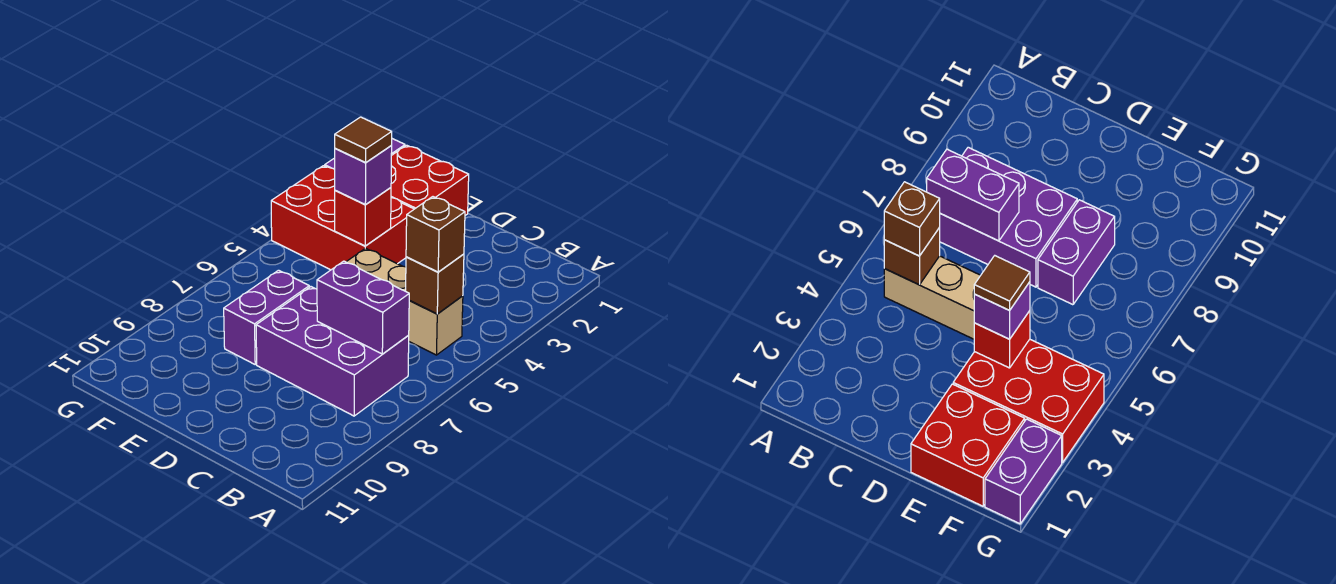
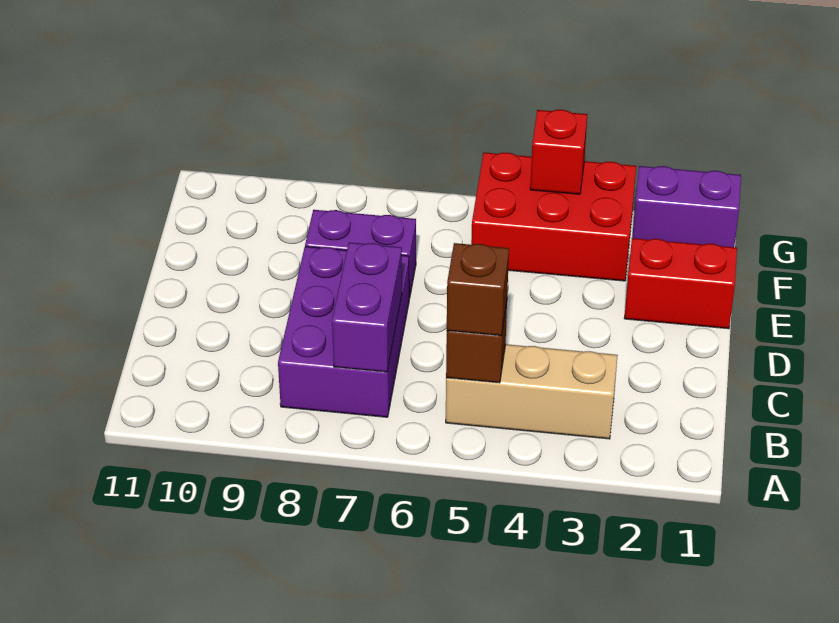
tan brick B5:D5 level 1 -> tan brick B3:B5 level 1
red brick E1:F2 level 1 -> red brick E1:E2 level 1
red brick E3:G4 level 1 -> red brick F3:G5 level 1
red brick E4 level 2 -> red brick G4 level 2
purple brick E4 level 3 -> none
brown tile E4 level 4 -> none

